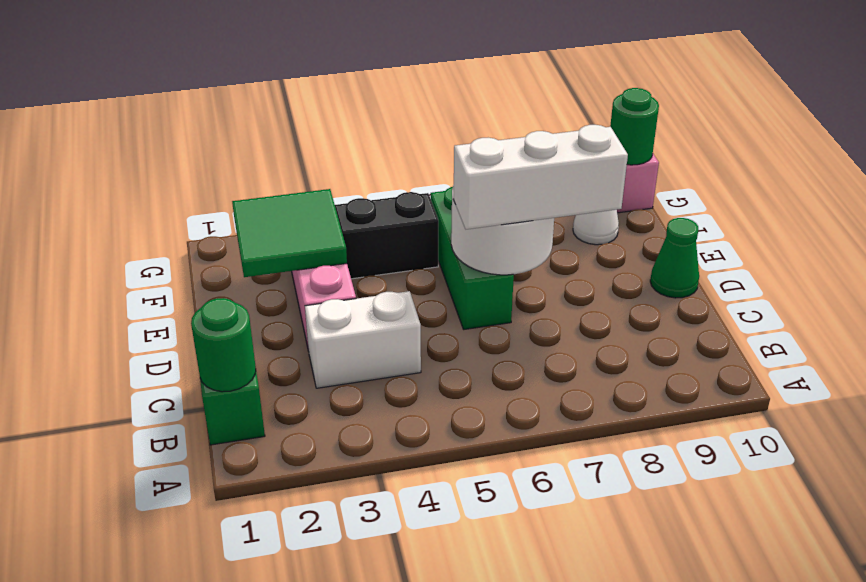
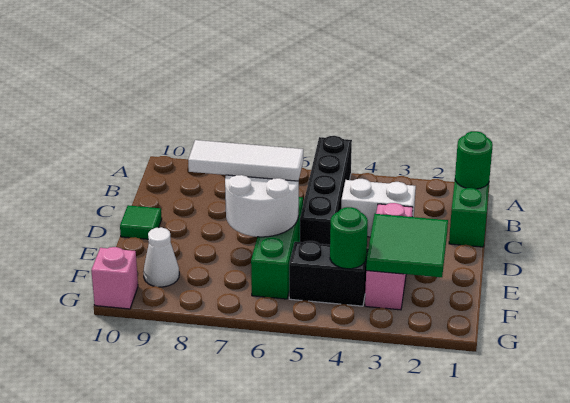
none -> black brick A5:D5 level 1
white brick D6:D8 level 3 -> white tile D6:D8 level 3
green cone D10 level 1 -> green tile D10 level 1
green round brick G10 level 2 -> green round brick F4 level 2

